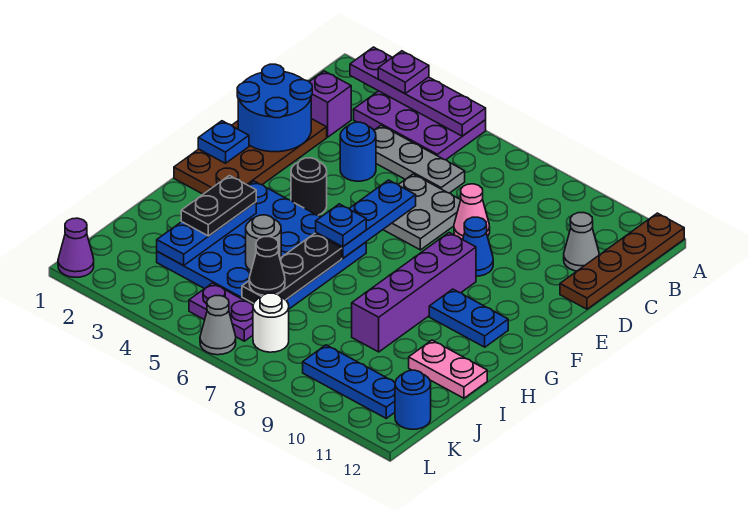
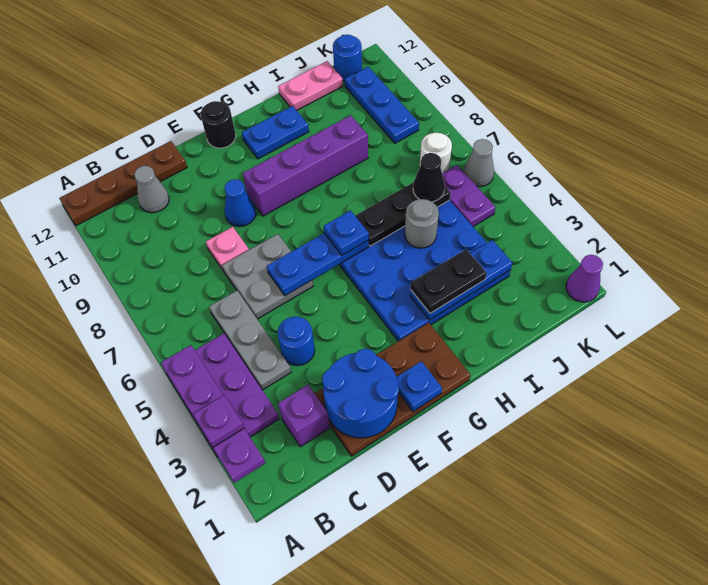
pink cone D8 level 1 -> pink plate D8 level 1
black round brick F4 level 1 -> black round brick F12 level 1
blue plate G10:G11 level 1 -> blue plate G11:H11 level 1
pink plate I11:I12 level 1 -> pink plate I12:J12 level 1

